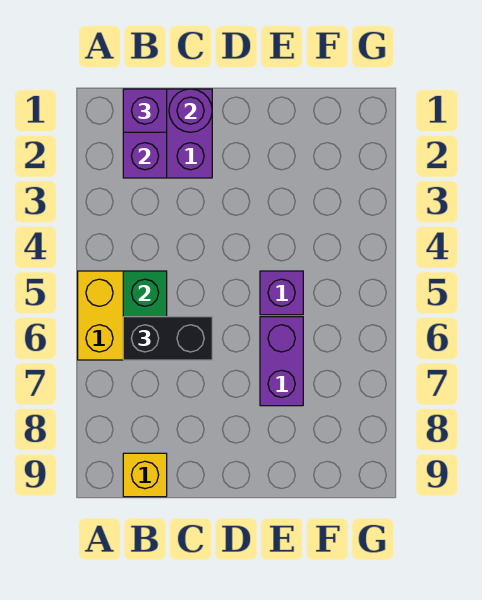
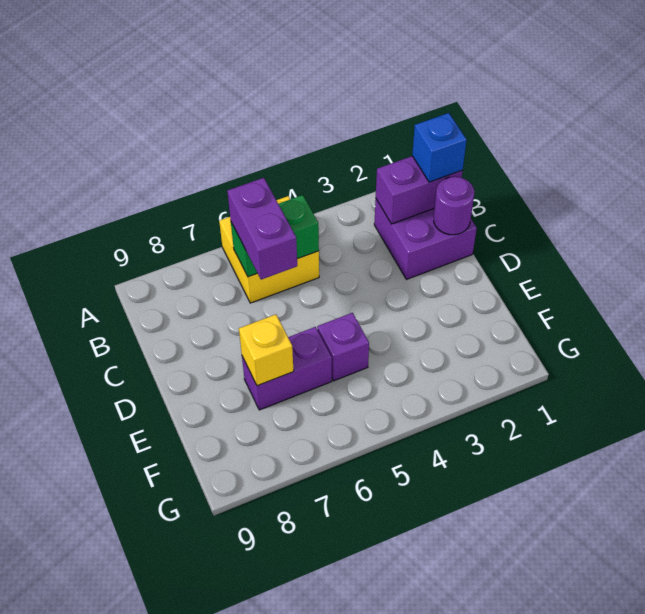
purple brick B1 level 3 -> blue brick B1 level 3
black brick B6:C6 level 3 -> purple brick B6:C6 level 3
yellow brick B9 level 1 -> yellow brick E7 level 2

